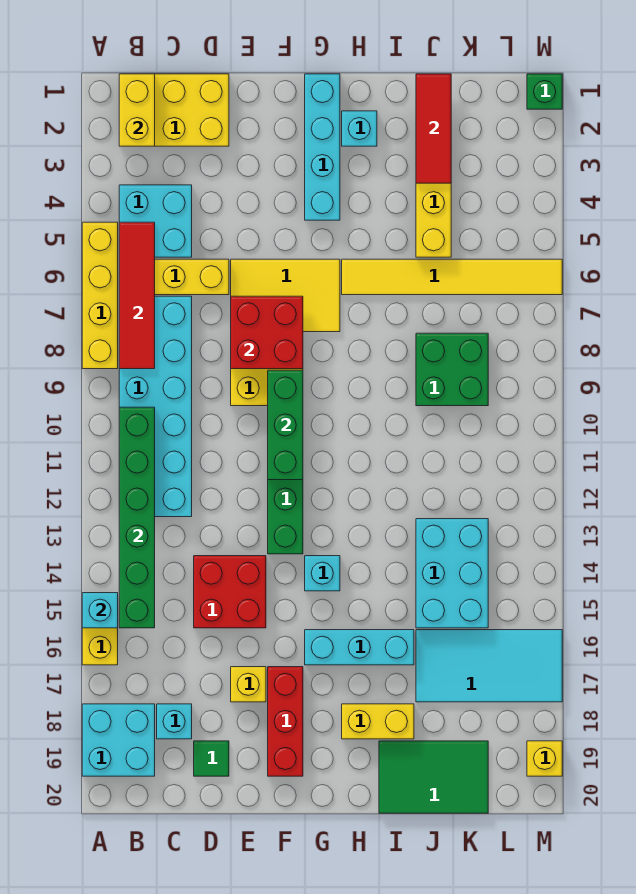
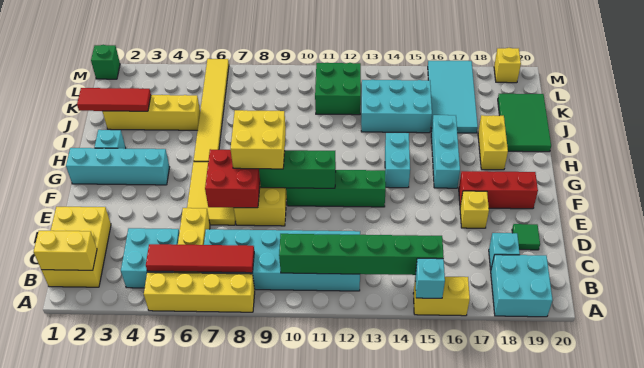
red brick D14:E15 level 1 -> none
none -> yellow brick F8:G9 level 3
cyan brick G14 level 1 -> cyan brick G14:H14 level 1
green brick J8:K9 level 1 -> green brick K11:L12 level 1

